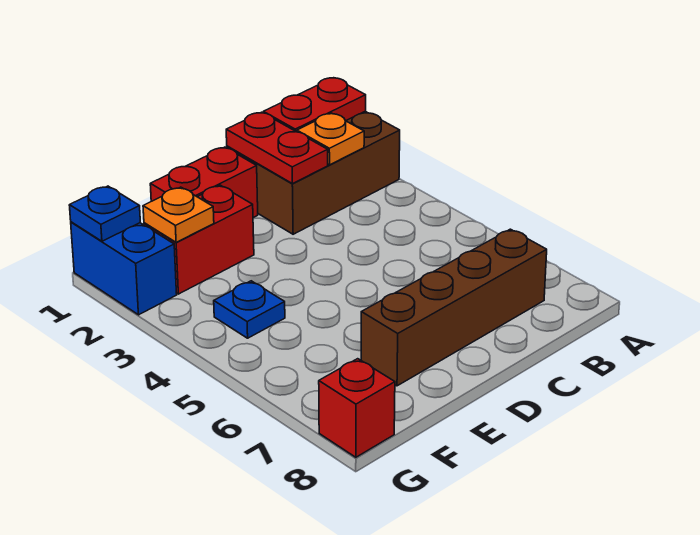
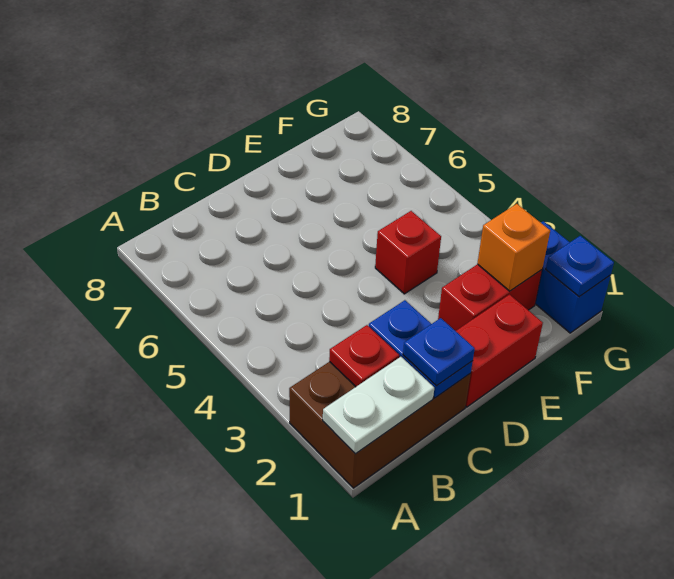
red plate A1:B1 level 2 -> white plate A1:B1 level 2
orange plate B2 level 2 -> red plate B2 level 2
brown brick B7:E7 level 1 -> none
red plate C1:C2 level 2 -> blue plate C1:C2 level 2
orange plate F2 level 2 -> orange brick F2 level 2
blue plate F4 level 1 -> blue plate C1 level 3
red brick G8 level 1 -> red brick E4 level 1

